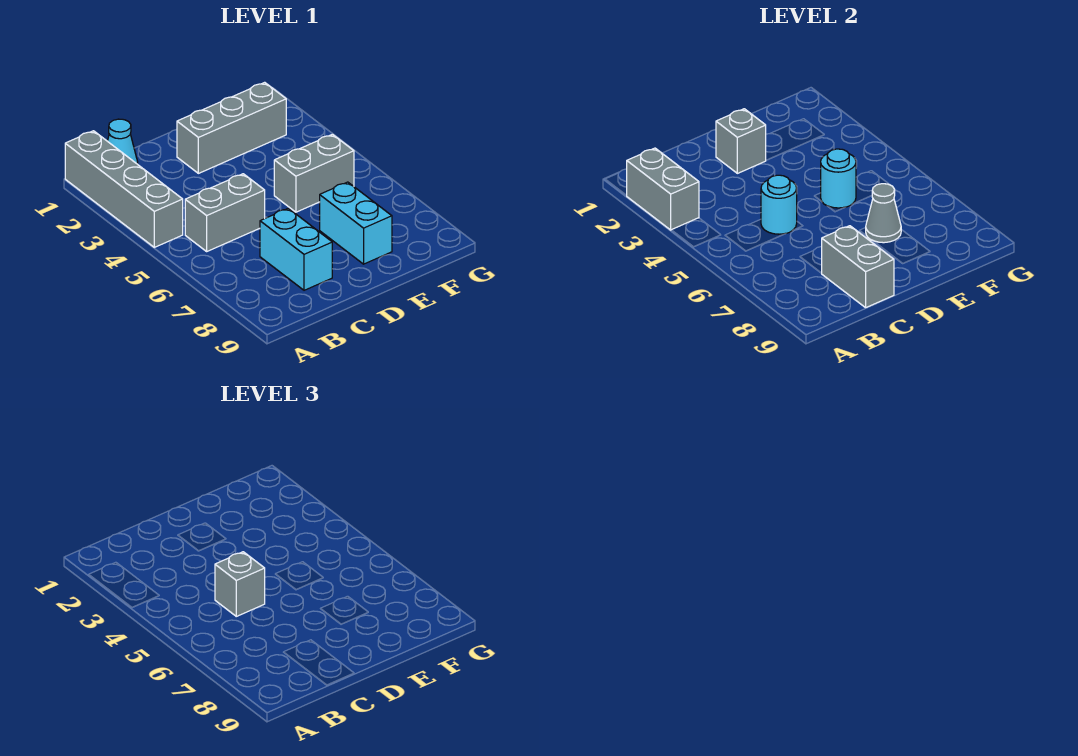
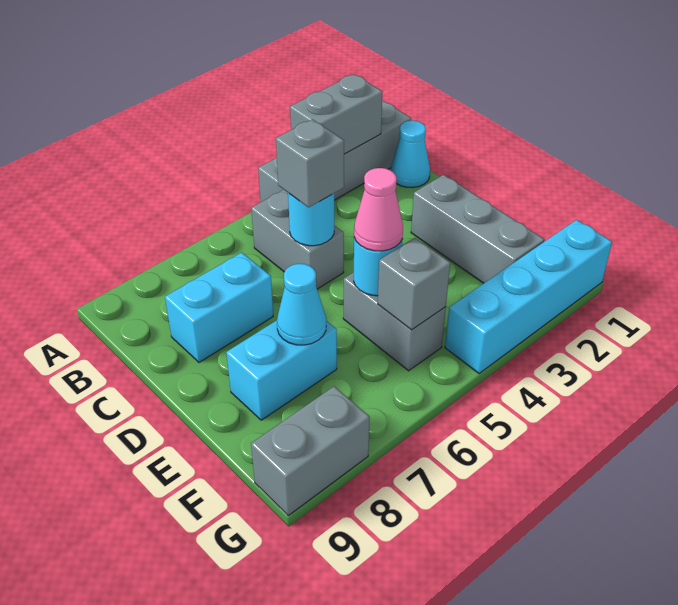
grey brick C8:C9 level 2 -> grey brick G8:G9 level 1
grey brick D2 level 2 -> grey brick F5 level 2
none -> pink cone E5 level 3
grey cone E7 level 2 -> cyan cone E7 level 2
none -> cyan brick G1:G4 level 1

